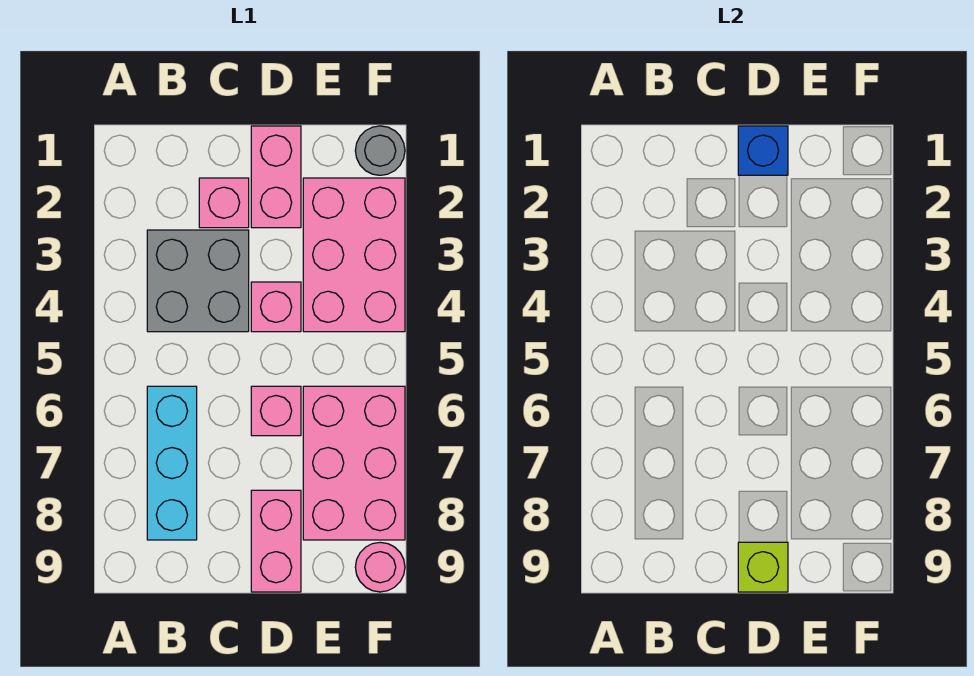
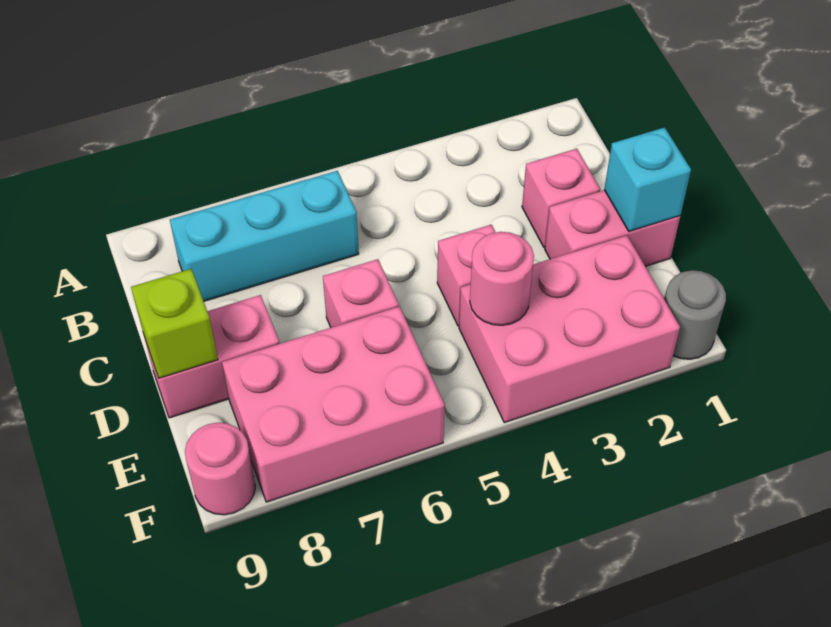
grey brick B3:C4 level 1 -> none
blue brick D1 level 2 -> cyan brick D1 level 2
none -> pink round brick E4 level 2

